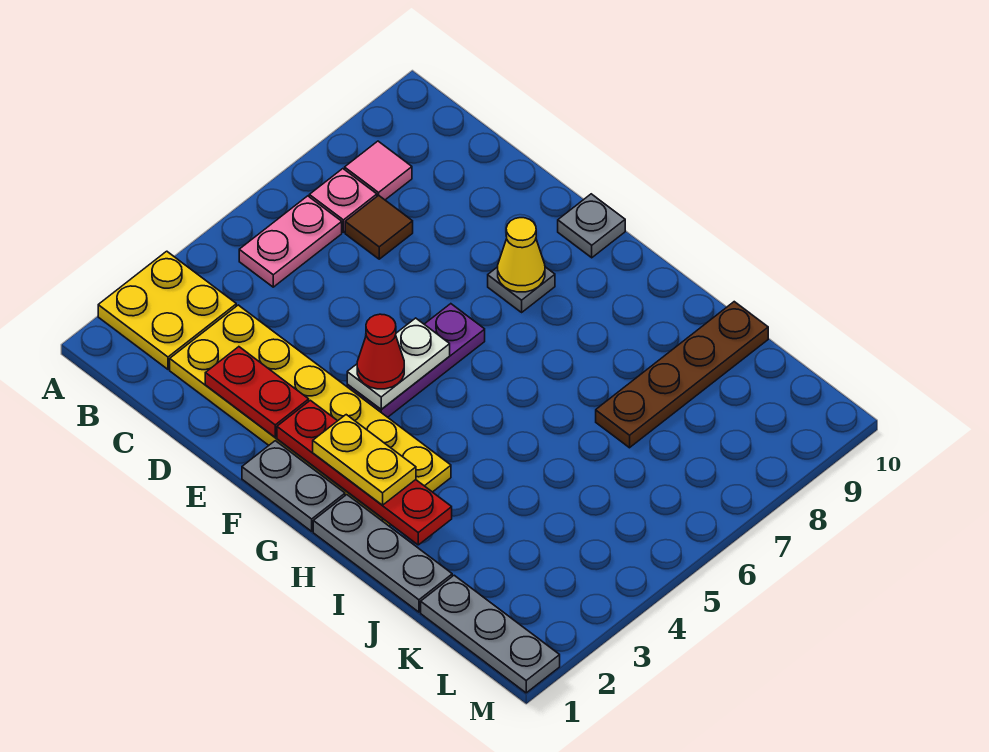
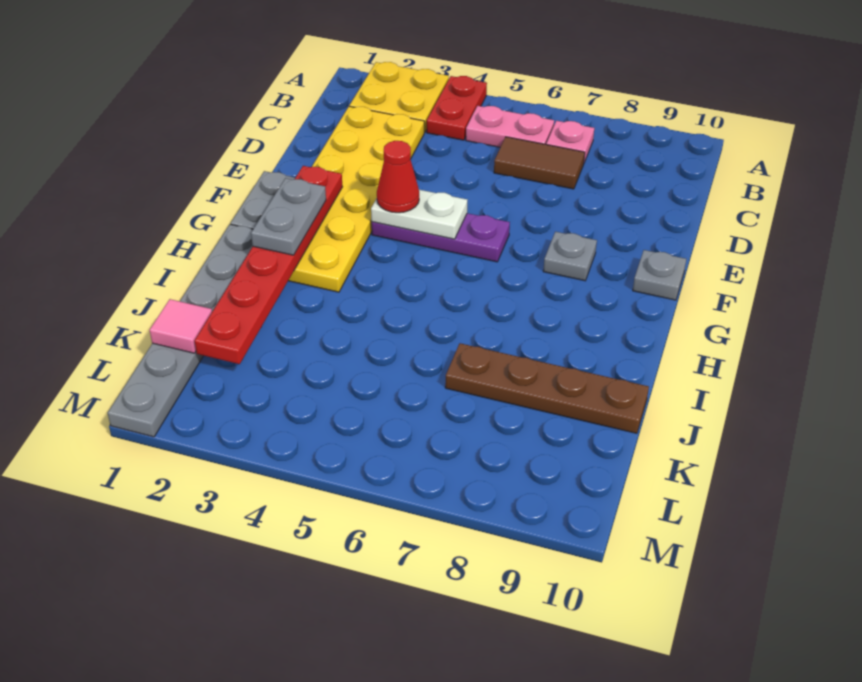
pink tile B8 level 1 -> pink tile K1 level 2
brown tile C7 level 1 -> brown tile C6:C7 level 1
red plate D2:E2 level 2 -> red plate A4:B4 level 1
red plate F2:I2 level 2 -> red plate F2:K2 level 2
yellow cone F8 level 2 -> none
yellow plate G2:H2 level 3 -> grey plate G2:H2 level 3

